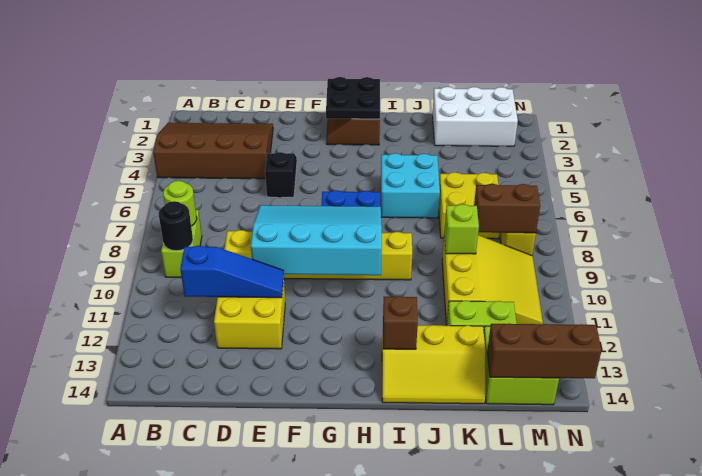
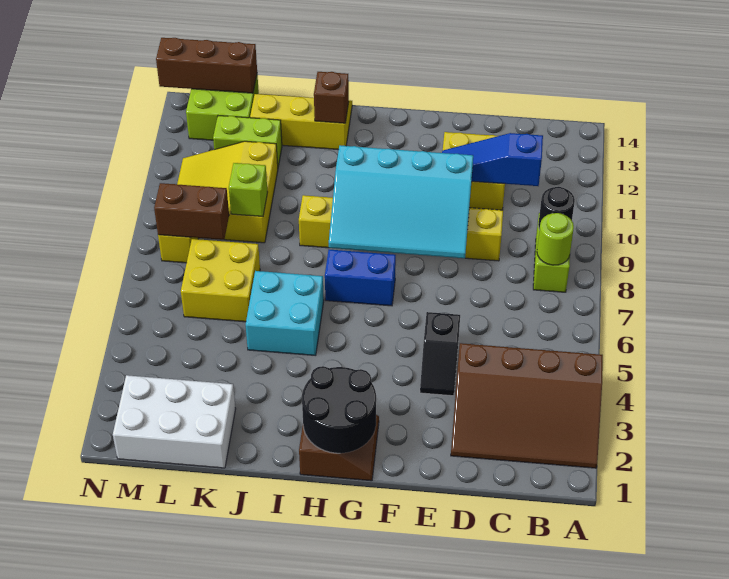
black plate G1:H2 level 2 -> black round brick G1:H2 level 2

